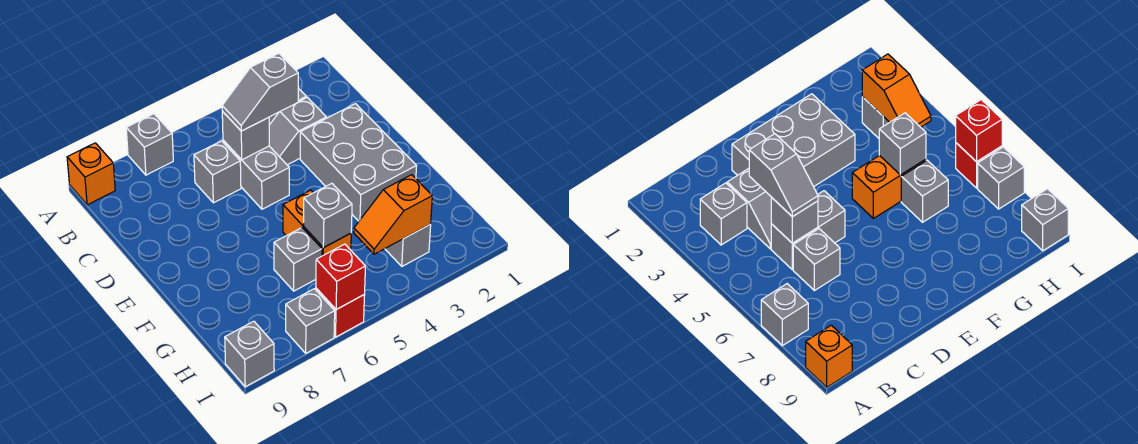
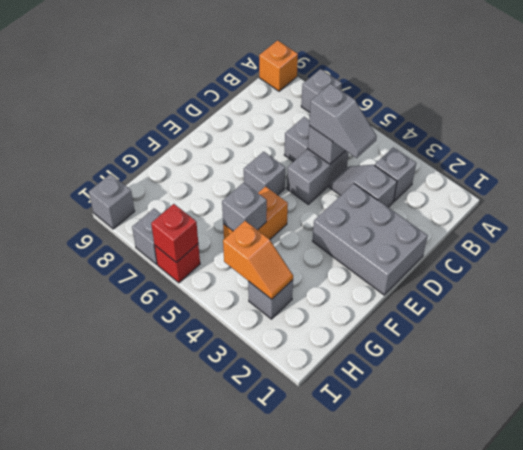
grey slope C4:C5 level 3 top 4 -> grey slope C4:C5 level 3 top 5
grey brick D2:F3 level 1 -> grey brick D1:E3 level 1
grey brick G6 level 1 -> grey brick E6 level 1
orange slope H3:H4 level 2 top 3 -> orange slope H3:H4 level 2 top 4

